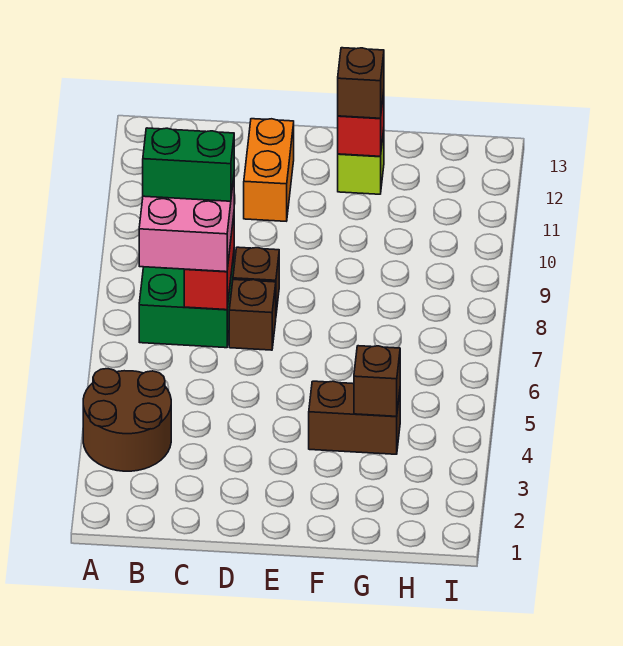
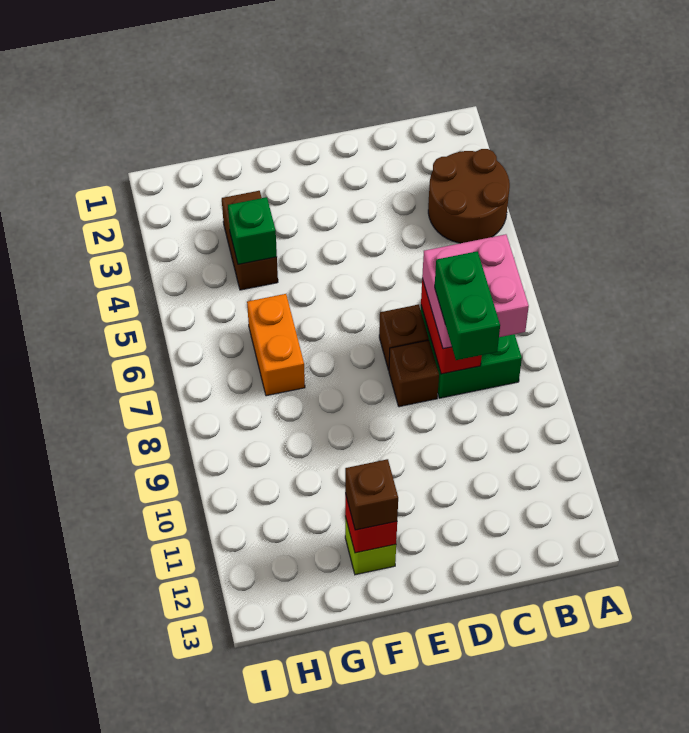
green brick B8:C8 level 4 -> green brick C8:C9 level 4
orange brick D11:D12 level 1 -> orange brick G6:G7 level 1
brown brick F4:G4 level 1 -> brown brick G3:G4 level 1
brown brick G4 level 2 -> green brick G4 level 2

